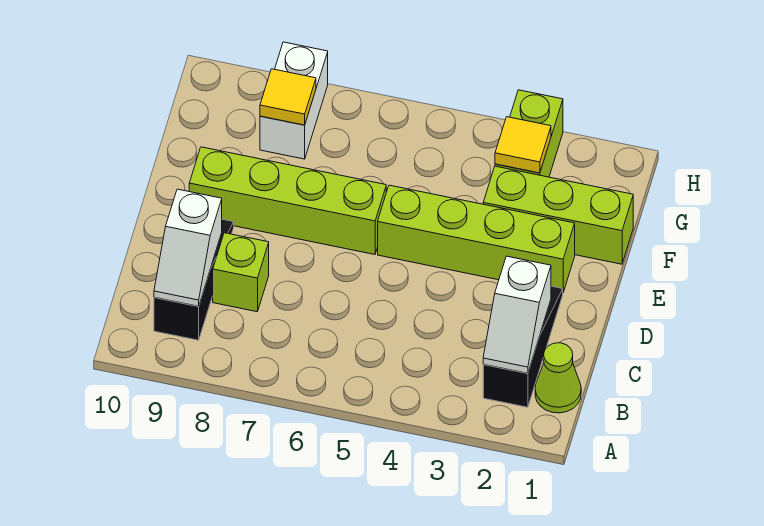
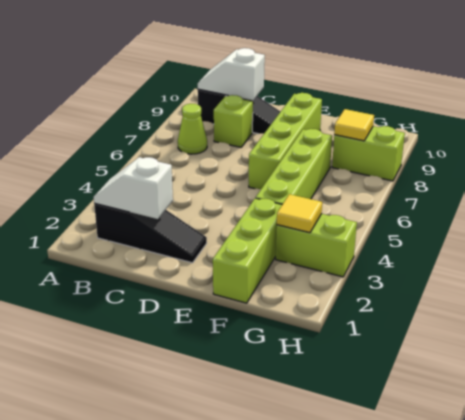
lime cone B1 level 1 -> lime cone B7 level 1
lime brick E2:E5 level 1 -> lime brick F4:F7 level 1
white brick G8:H8 level 1 -> lime brick G8:H8 level 1

